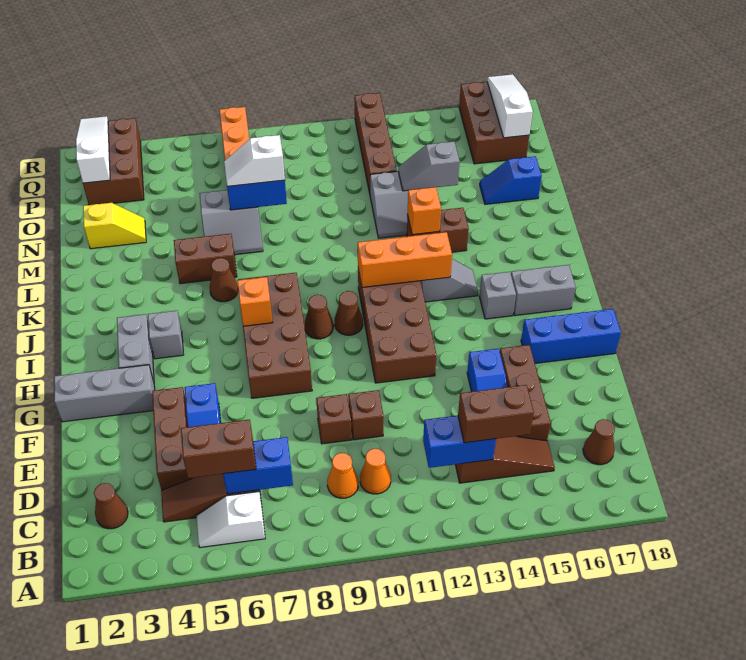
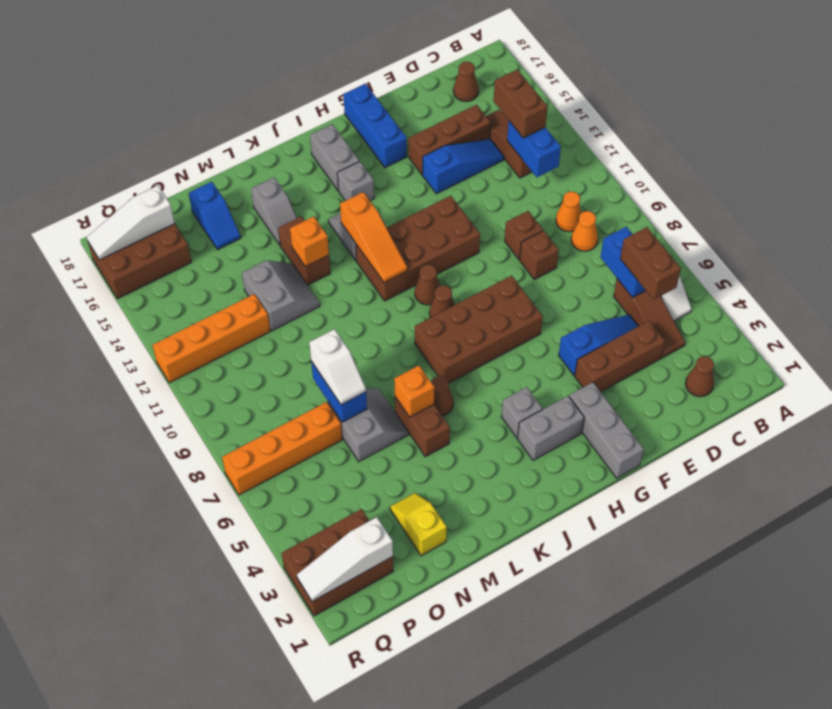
orange brick I7 level 2 -> orange brick L6 level 2
orange brick J11:J13 level 2 -> orange slope J11:J13 level 2 top 13
grey slope N13:N14 level 2 top 14 -> grey slope L15:L16 level 1 top 16
brown brick O12:R12 level 1 -> orange brick O12:R12 level 1

